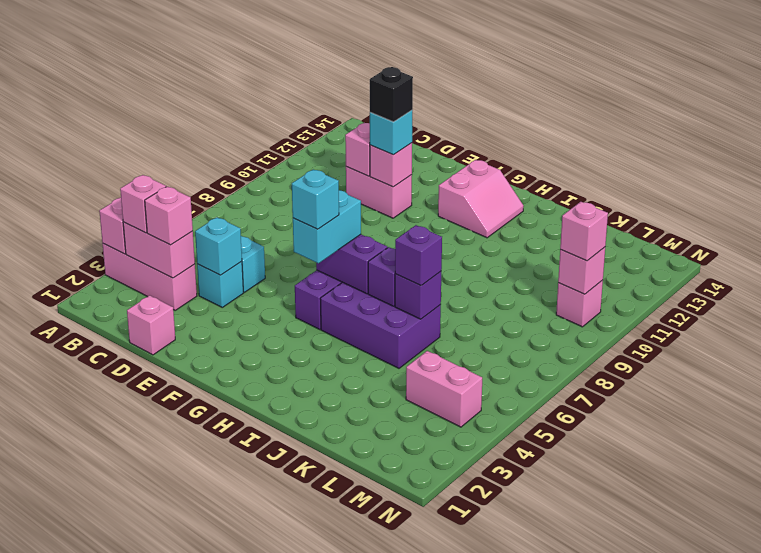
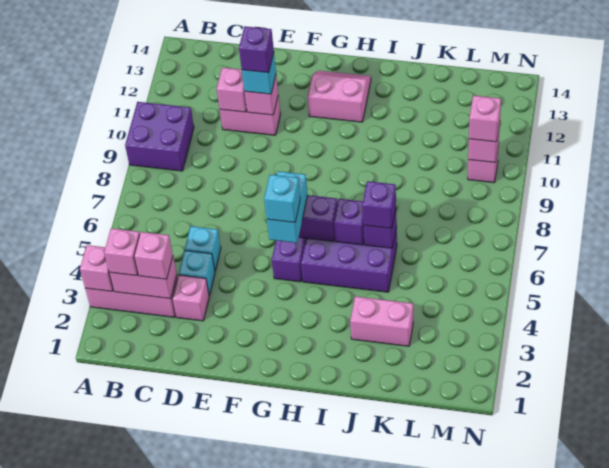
none -> purple brick A9:B10 level 1
pink brick D1 level 1 -> pink brick D3 level 1
cyan brick D4 level 2 -> none
black brick E11 level 4 -> purple brick E11 level 4
pink slope G12:H13 level 1 top G -> pink slope G12:H13 level 1 top 12
pink brick L4:M4 level 1 -> pink brick J3:K3 level 1

